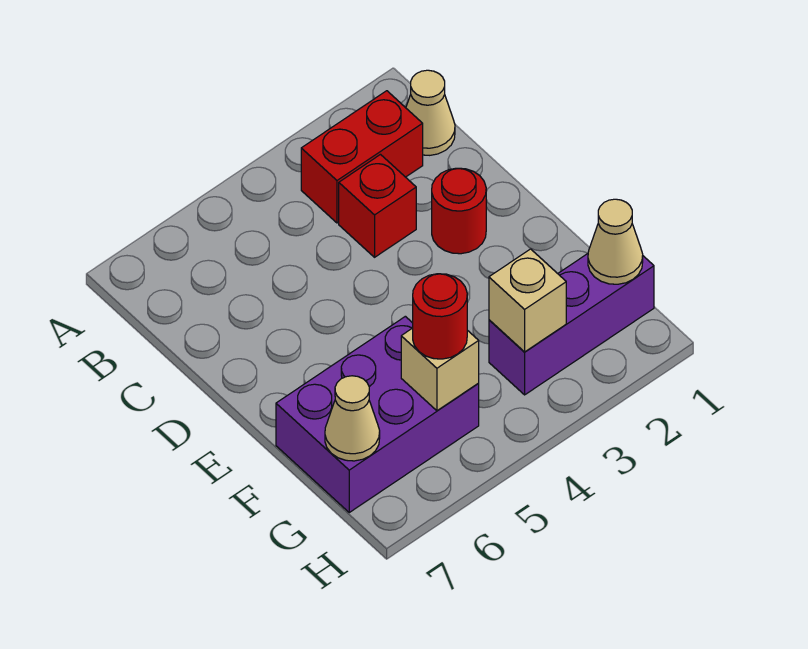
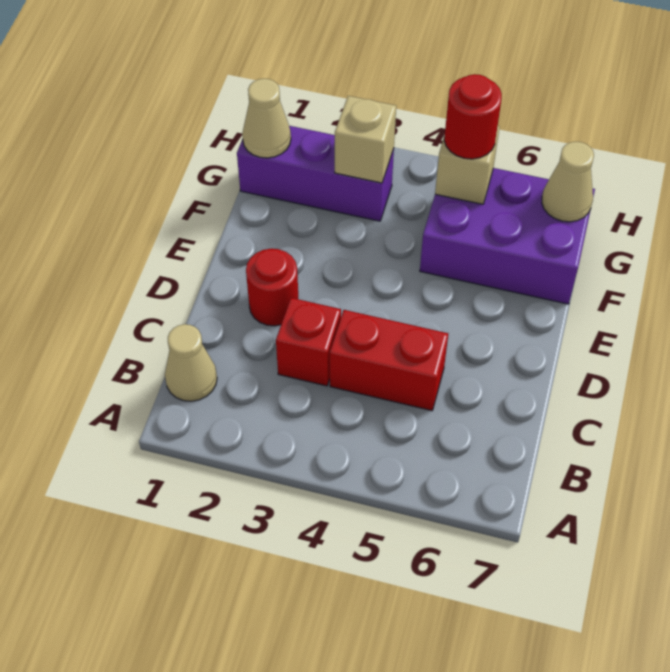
red brick B2:B3 level 1 -> red brick C4:C5 level 1

